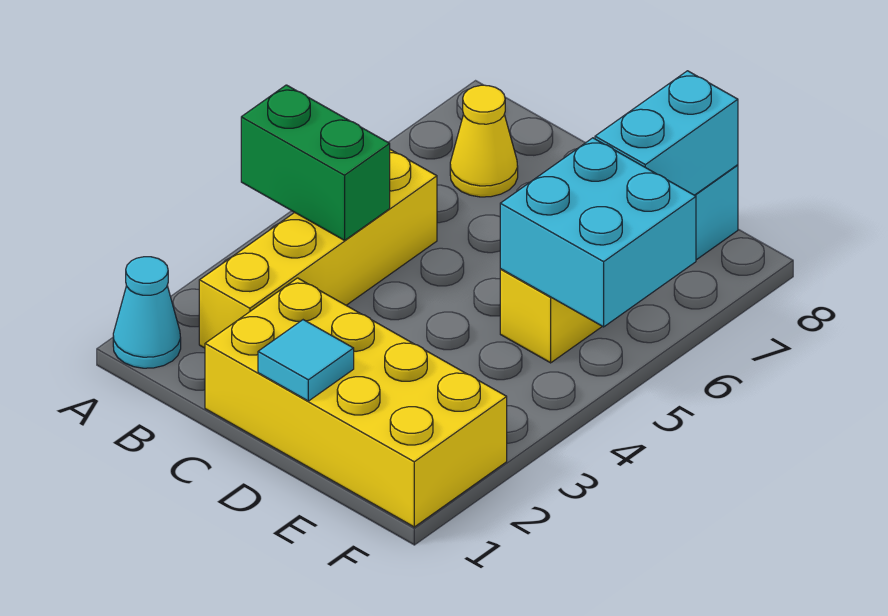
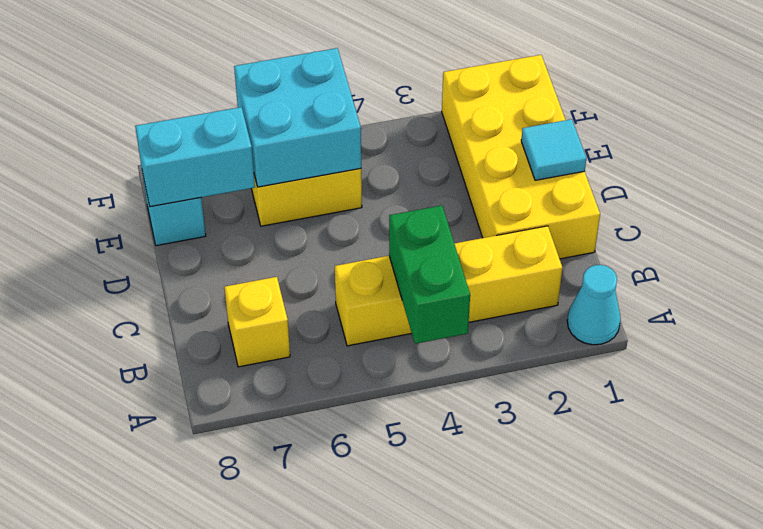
yellow cone B7 level 1 -> yellow brick B7 level 1

